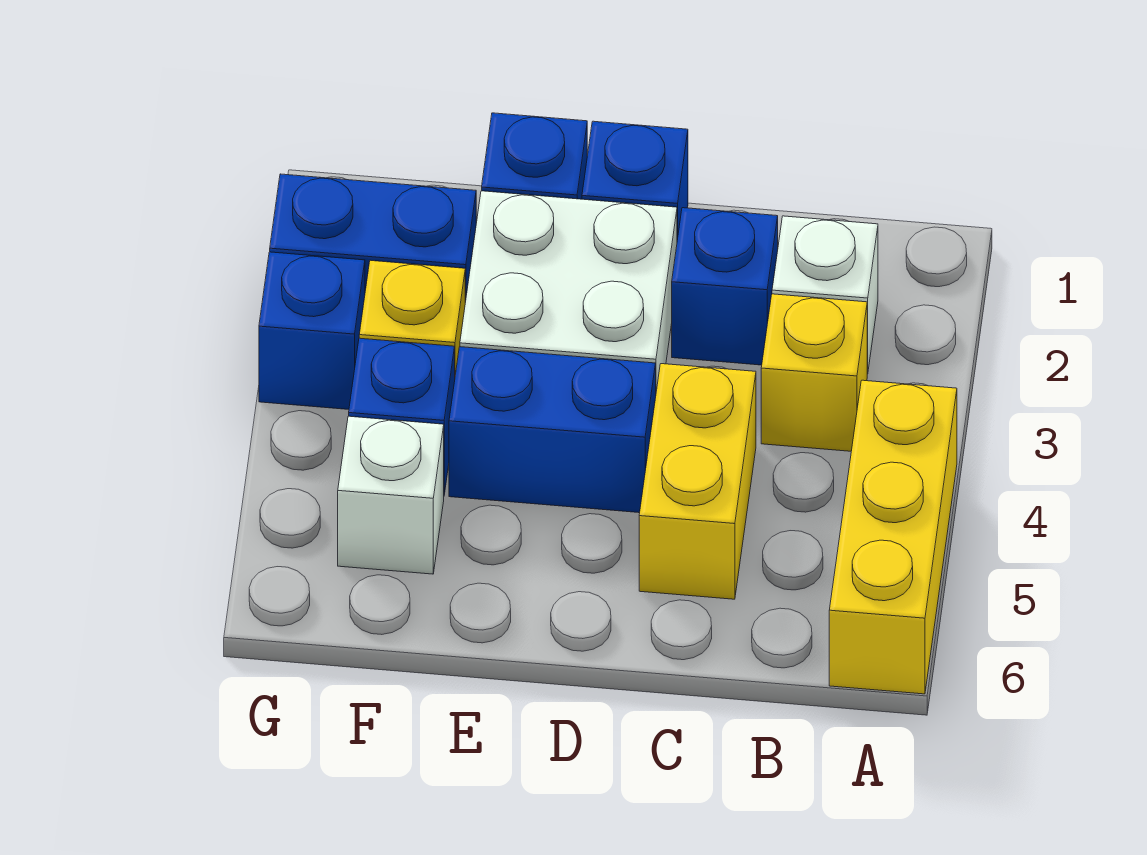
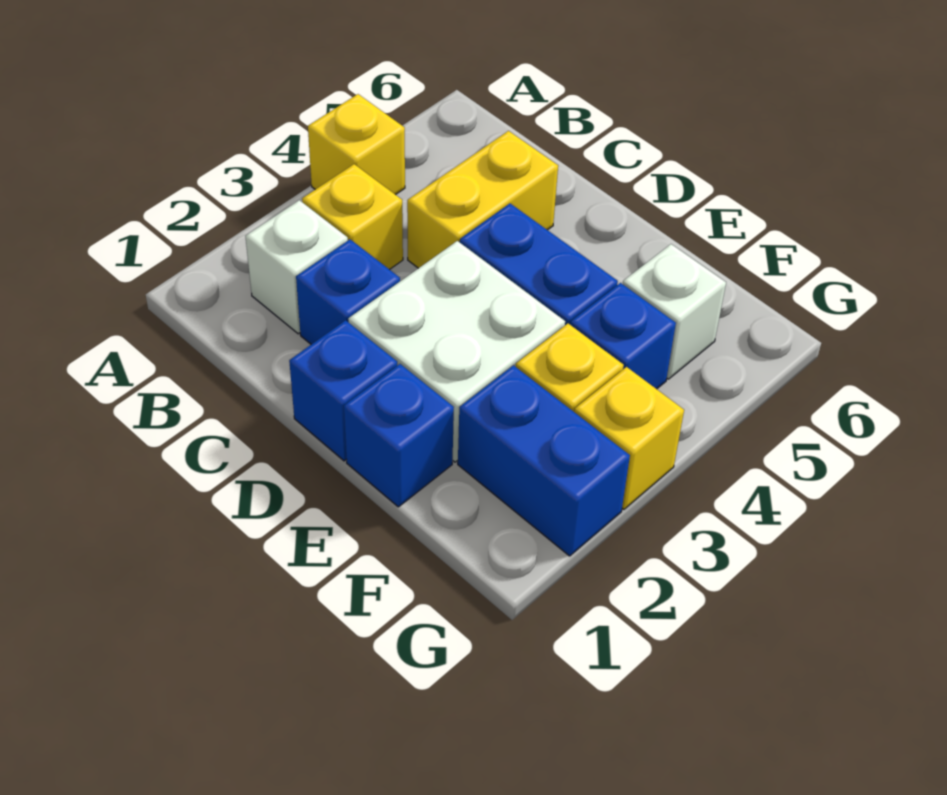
yellow brick A4:A6 level 1 -> yellow brick A4 level 1
blue brick G3 level 1 -> yellow brick G3 level 1

